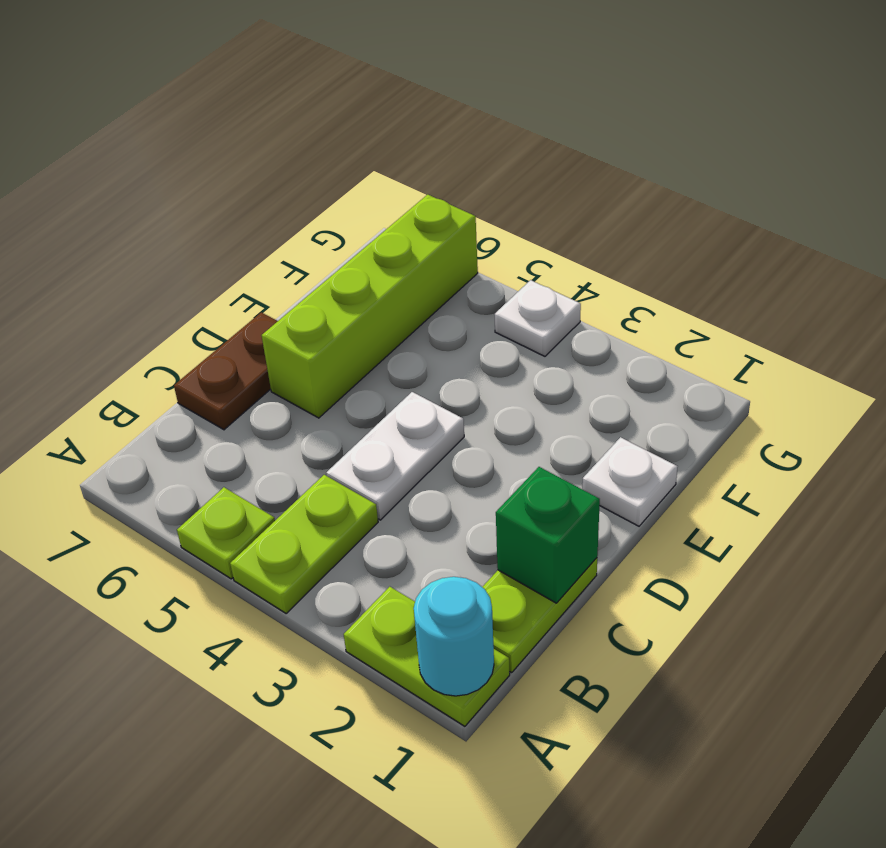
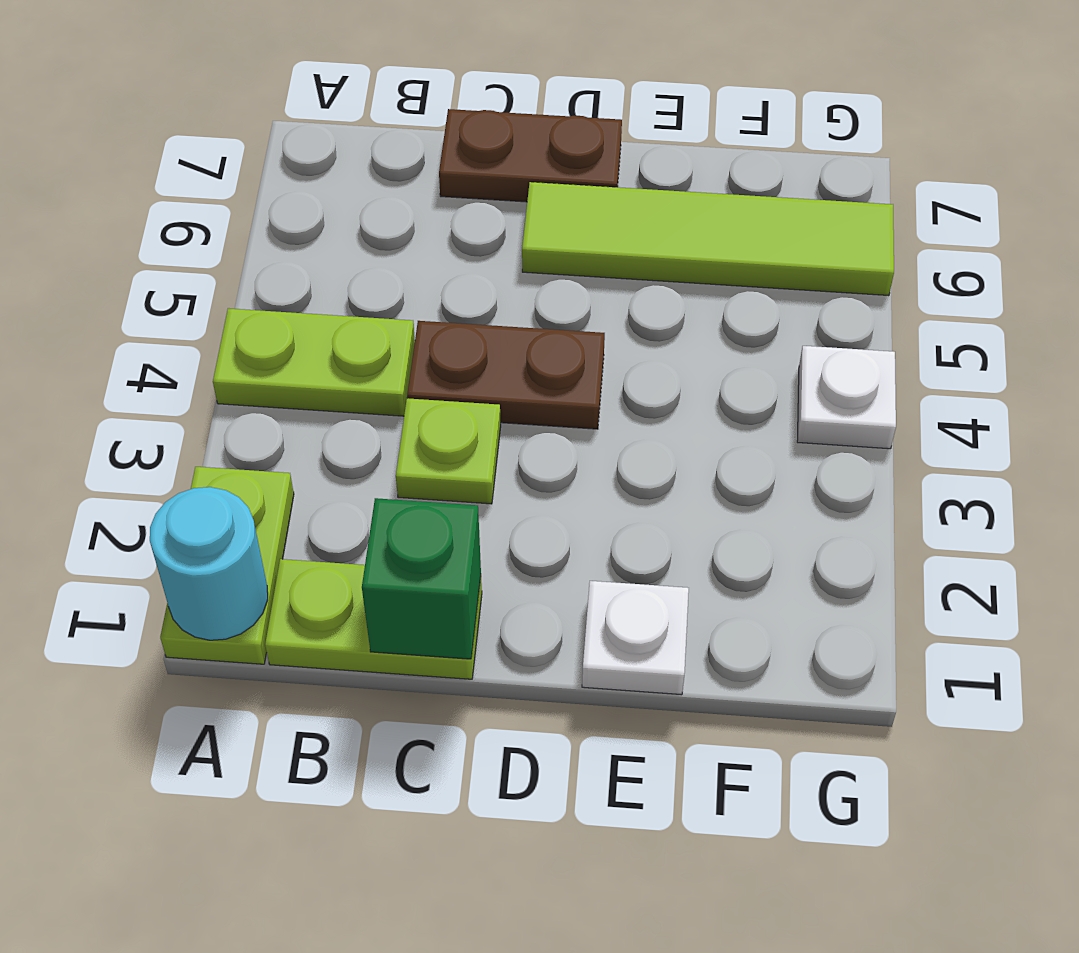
lime plate A5 level 1 -> lime plate C3 level 1
white plate C4:D4 level 1 -> brown plate C4:D4 level 1
lime brick D6:G6 level 1 -> lime tile D6:G6 level 1

